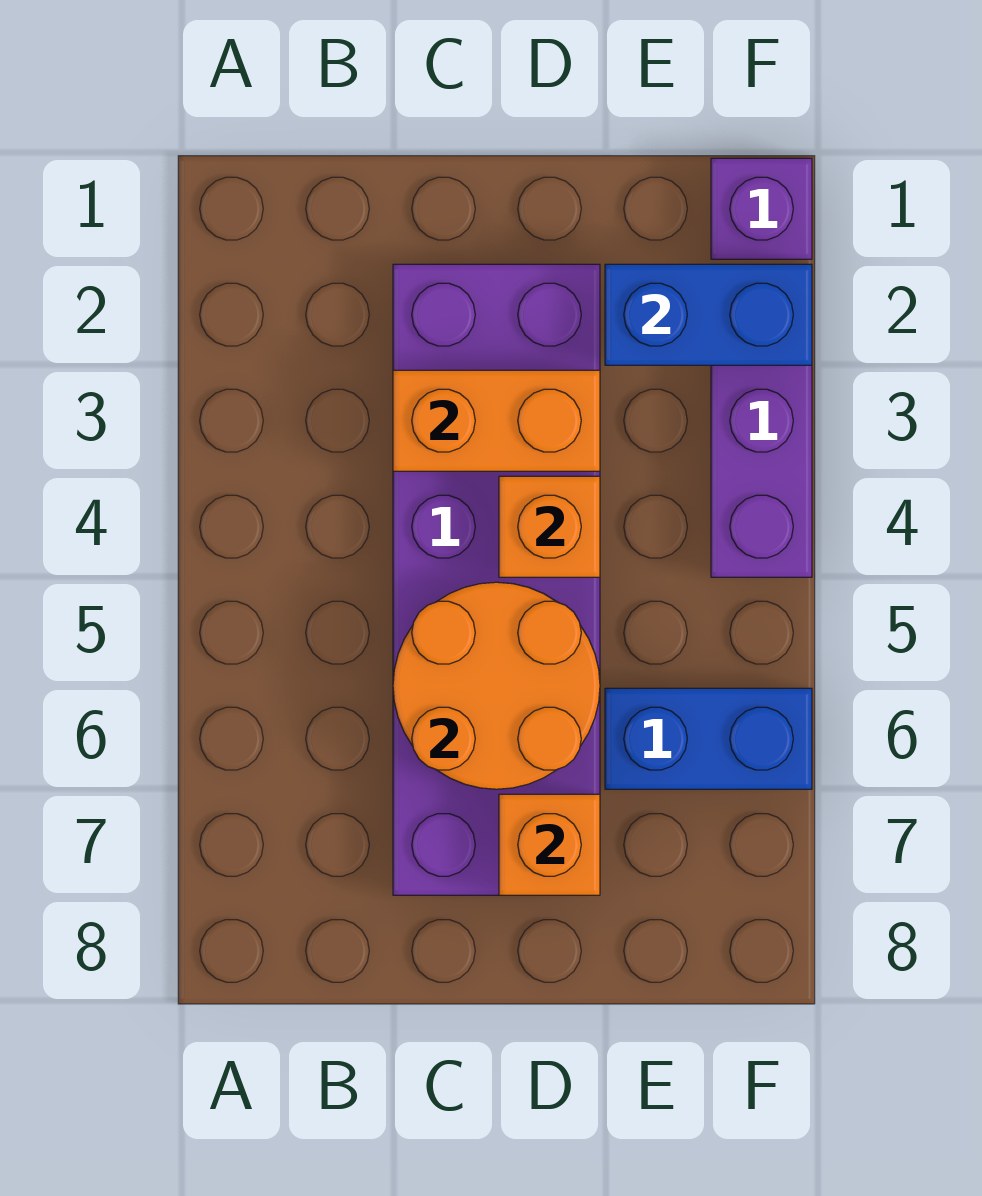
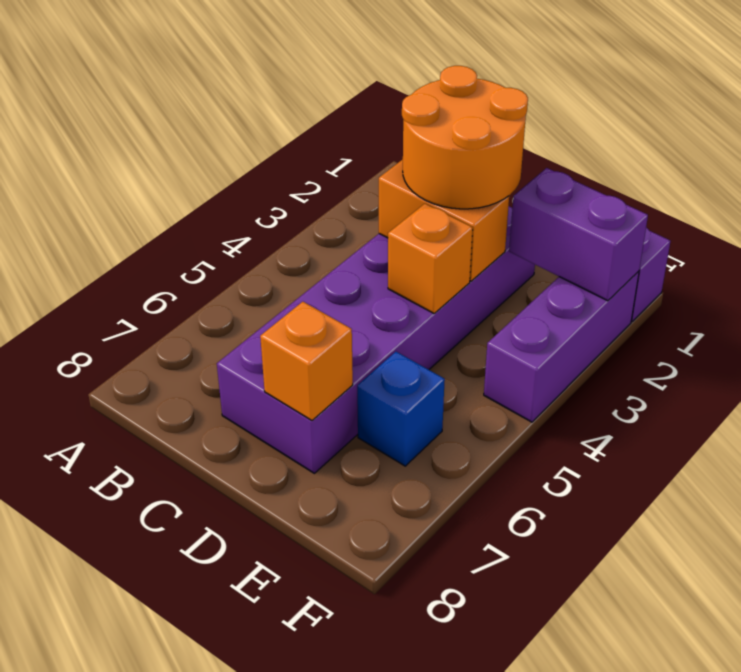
orange round brick C5:D6 level 2 -> orange round brick C2:D3 level 3
blue brick E2:F2 level 2 -> purple brick E2:F2 level 2
blue brick E6:F6 level 1 -> blue brick E6 level 1

